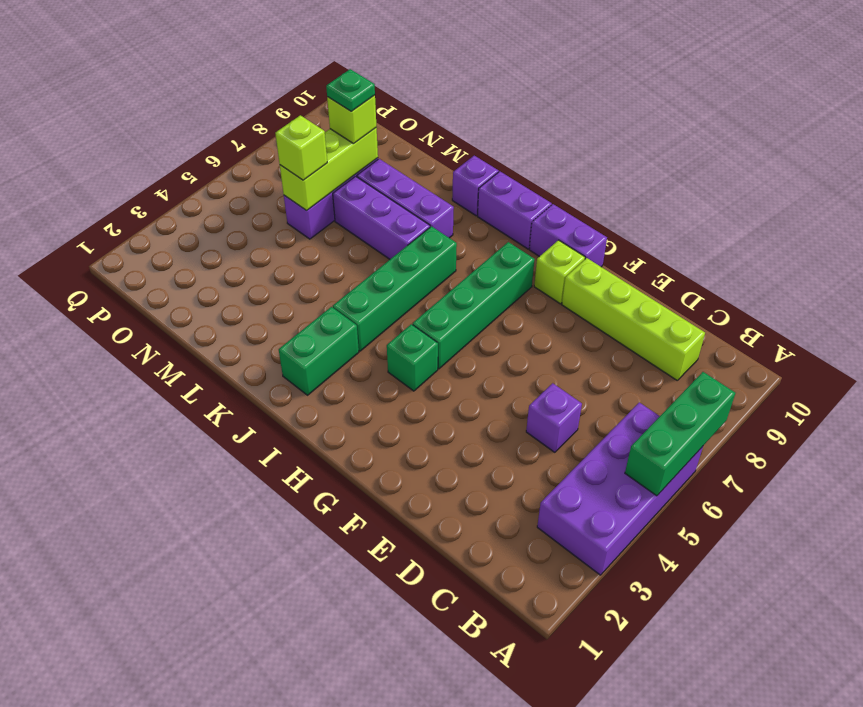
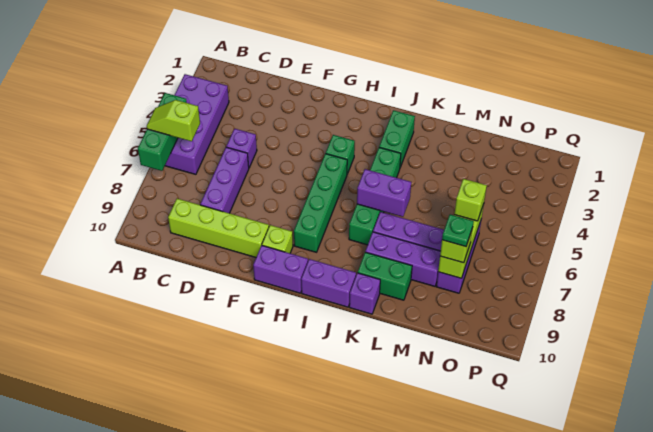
none -> lime slope A6:B6 level 3 top B
none -> purple brick D6:D8 level 1
none -> purple brick J6:K6 level 2
none -> green brick K9:L9 level 1

